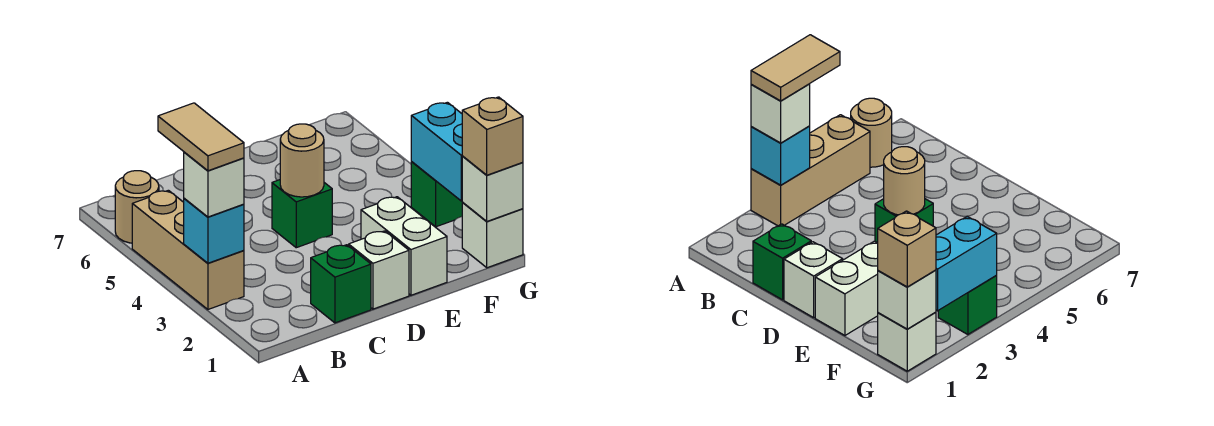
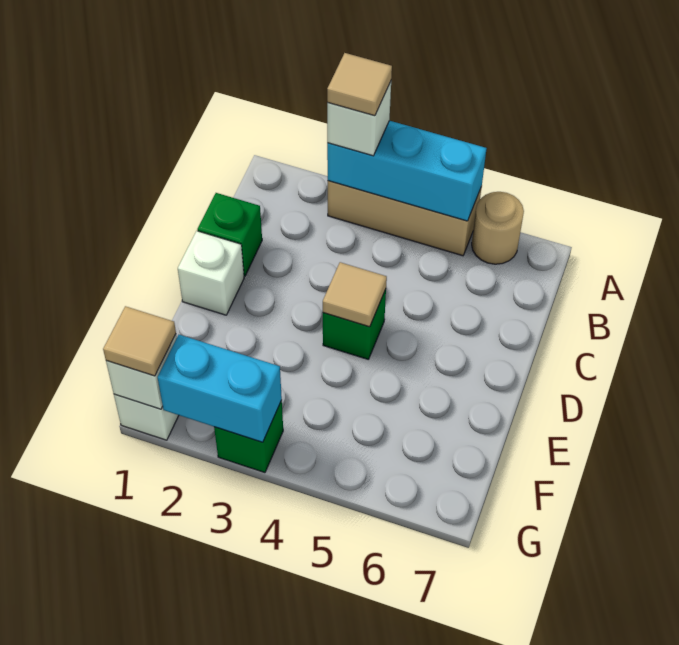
cyan brick A3 level 2 -> cyan brick A3:A5 level 2
tan tile A3:A4 level 4 -> tan tile A3 level 4
tan round brick D4 level 2 -> tan tile D4 level 2
white brick E1:E2 level 1 -> none
tan brick G1 level 3 -> tan tile G1 level 3

